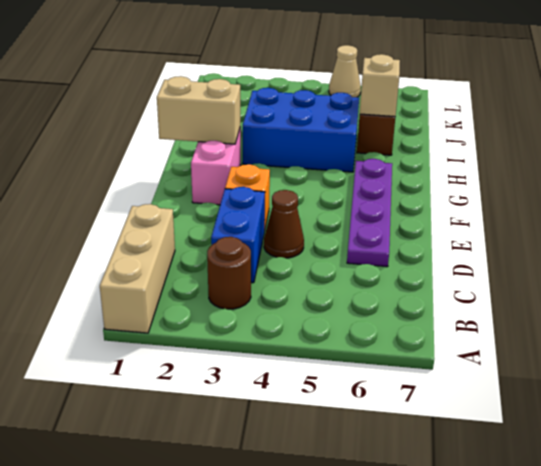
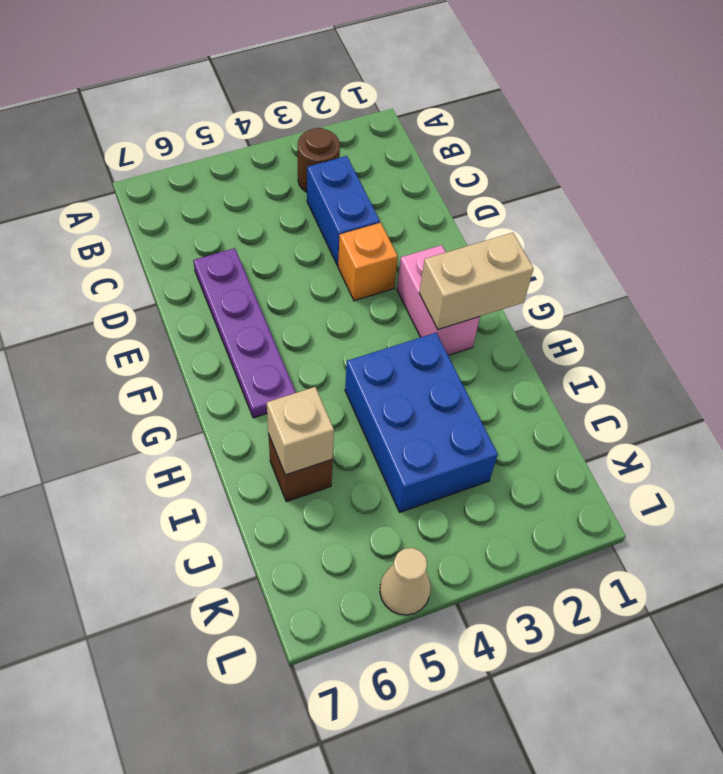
tan brick A1:C1 level 1 -> none
brown cone D4 level 1 -> none
blue brick H3:I5 level 1 -> blue brick H3:J4 level 1

